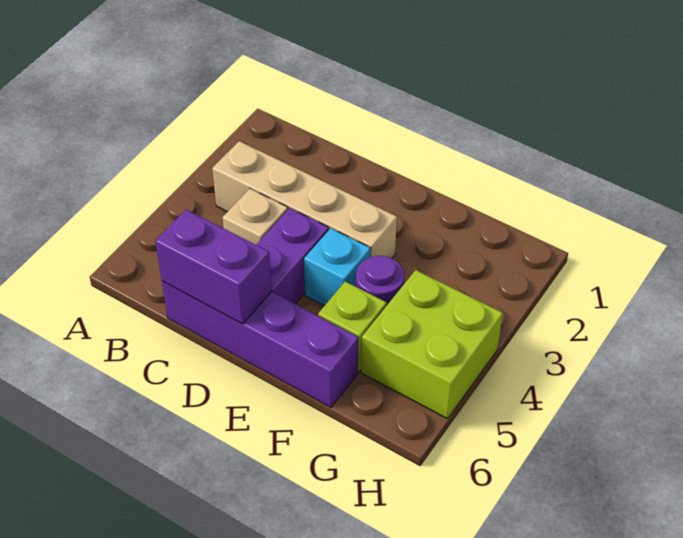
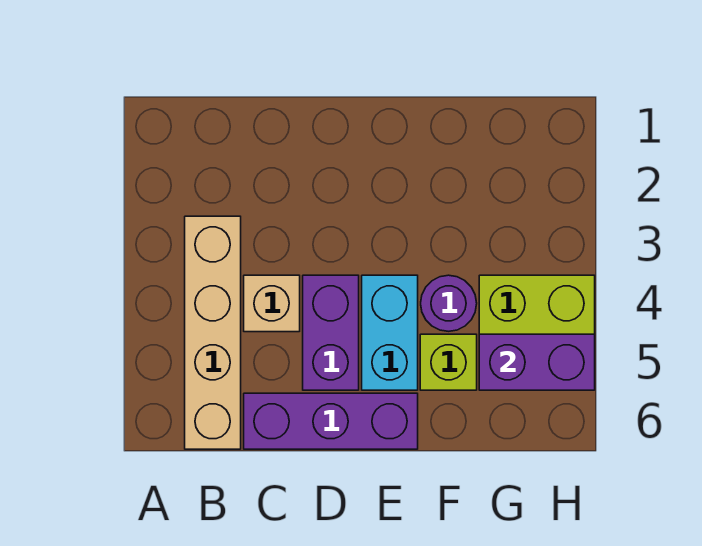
tan brick B3:E3 level 1 -> tan brick B3:B6 level 1
purple brick C6:F6 level 1 -> purple brick C6:E6 level 1
purple brick C6:D6 level 2 -> purple brick G5:H5 level 2
cyan brick E4 level 1 -> cyan brick E4:E5 level 1

